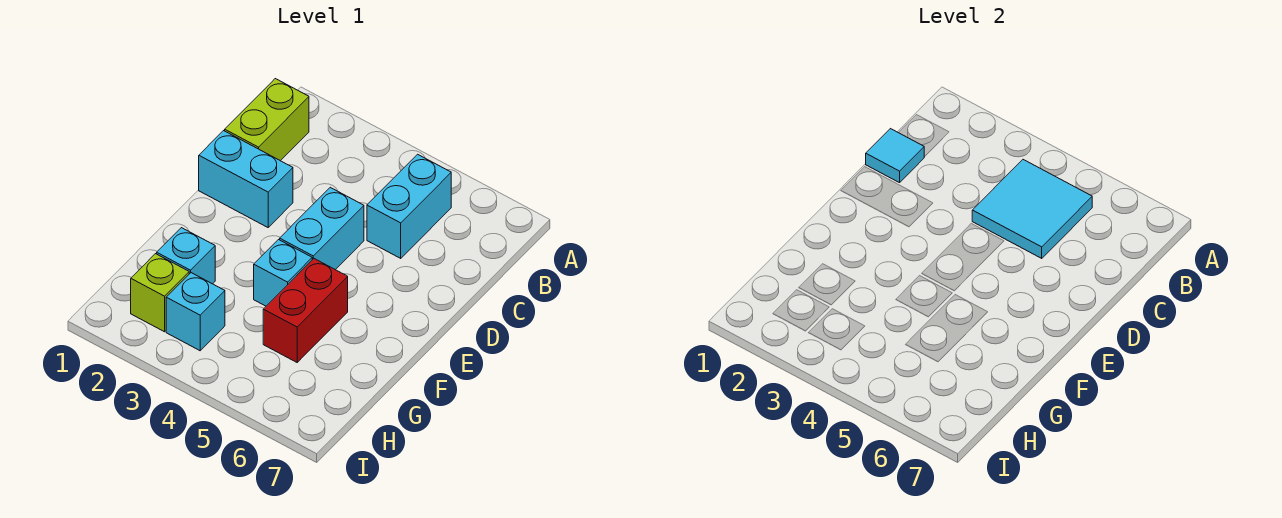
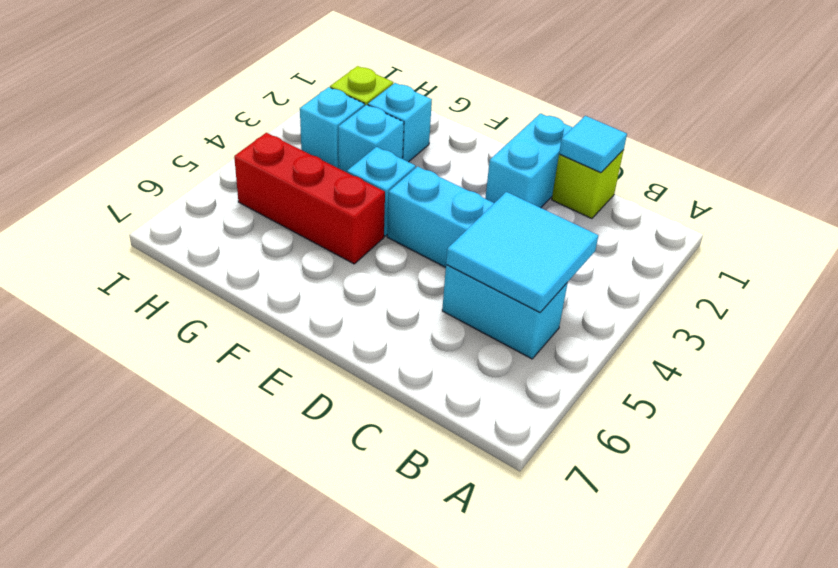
lime brick B1:C1 level 1 -> lime brick C1 level 1
red brick F5:G5 level 1 -> red brick F5:H5 level 1
none -> cyan brick G3 level 1

